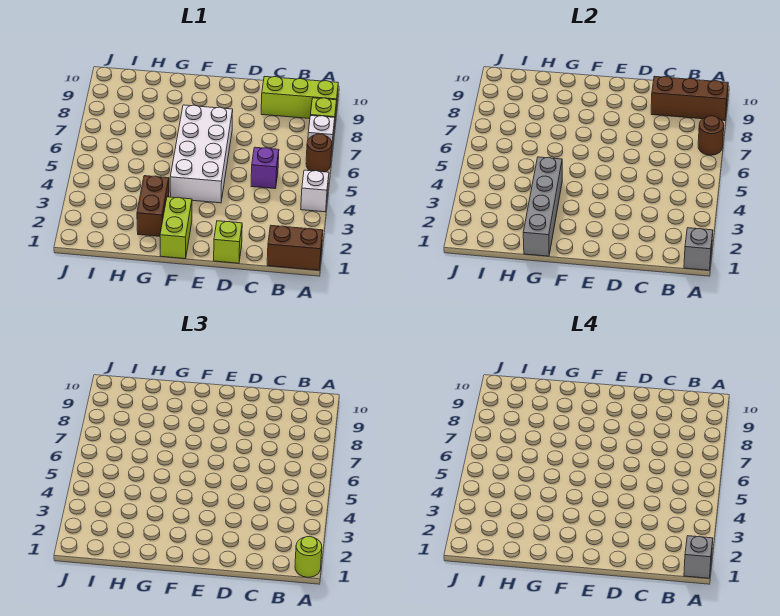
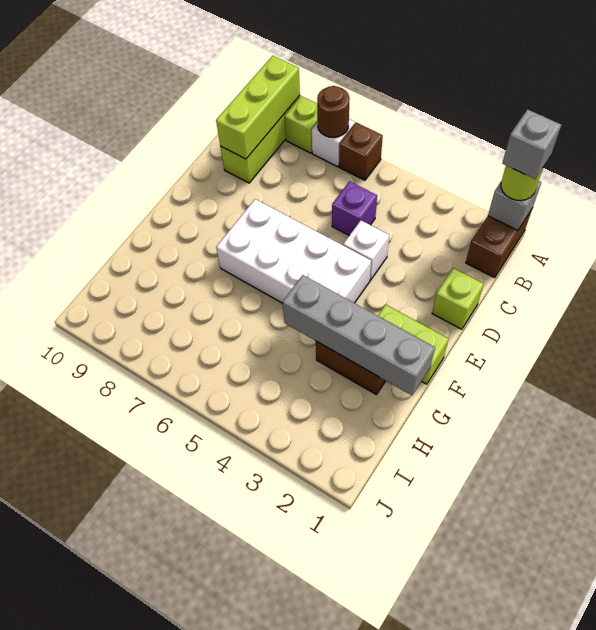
white brick A4 level 1 -> white brick D4 level 1
brown round brick A6 level 1 -> brown brick A6 level 1
brown brick A9:C9 level 2 -> lime brick A9:C9 level 2

